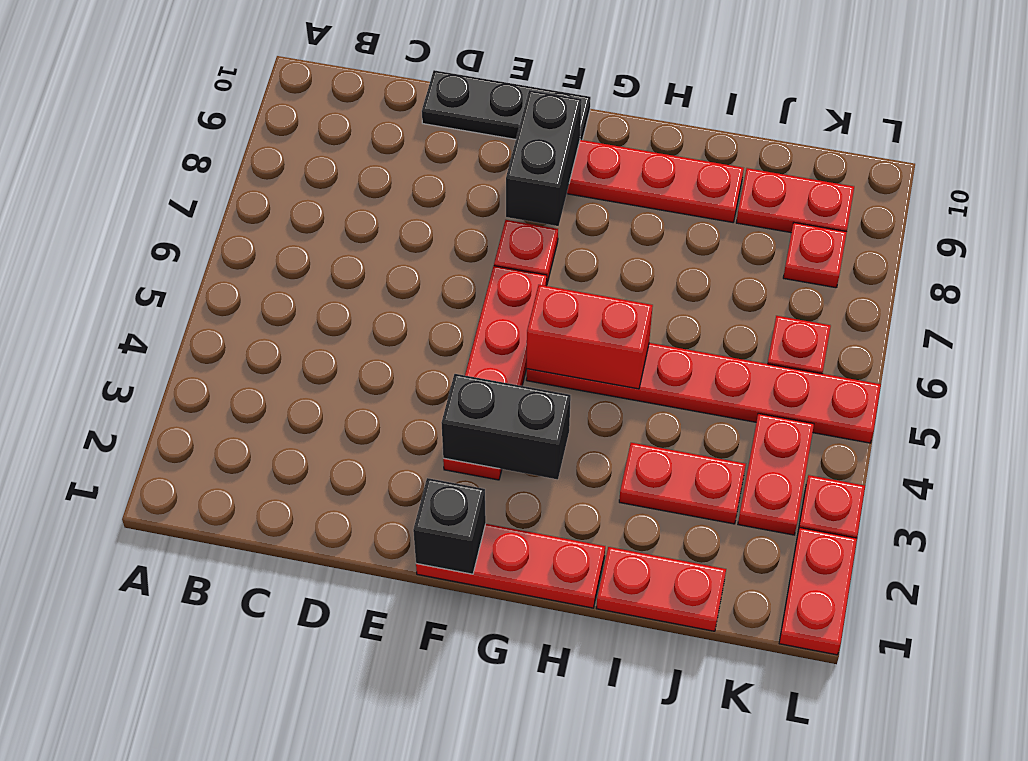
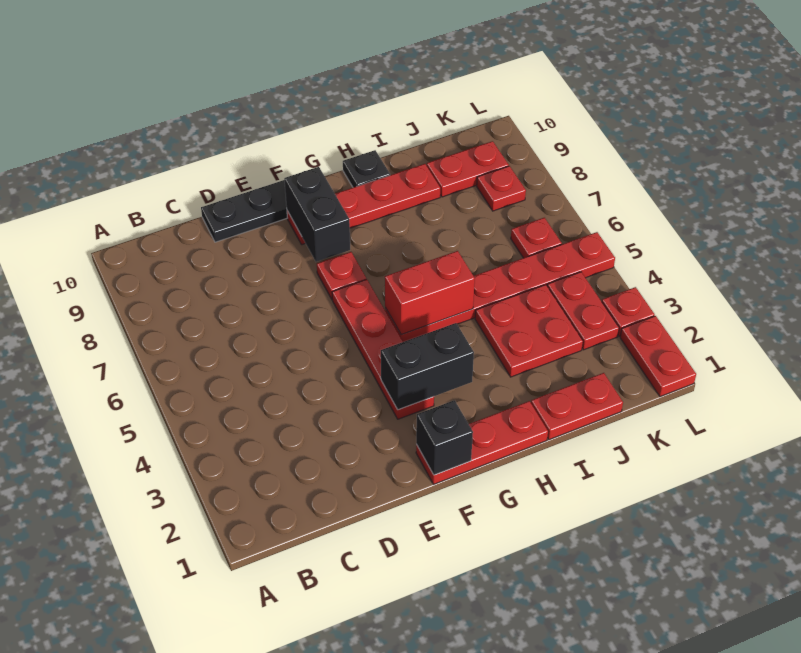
none -> black plate H10 level 1
red plate I3:J3 level 1 -> red plate I3:J4 level 1

